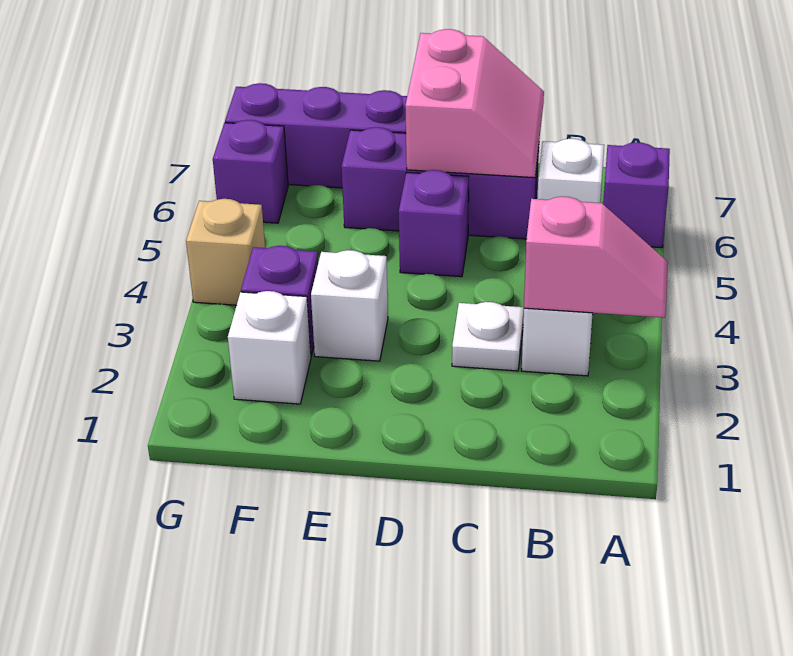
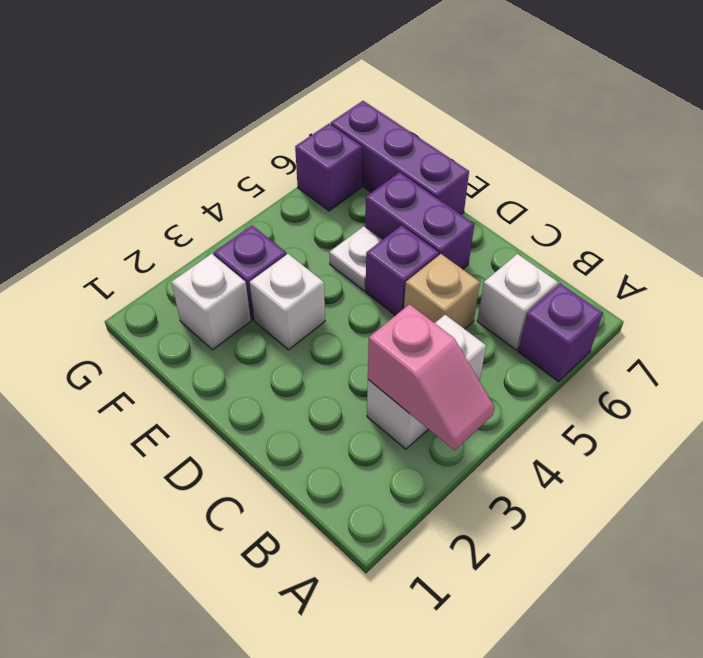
white plate C3 level 1 -> white plate E5 level 1
purple brick C6:E6 level 1 -> purple brick D6:E6 level 1
pink slope C6:D7 level 2 top D -> none
tan brick G4 level 1 -> tan brick C5 level 1

